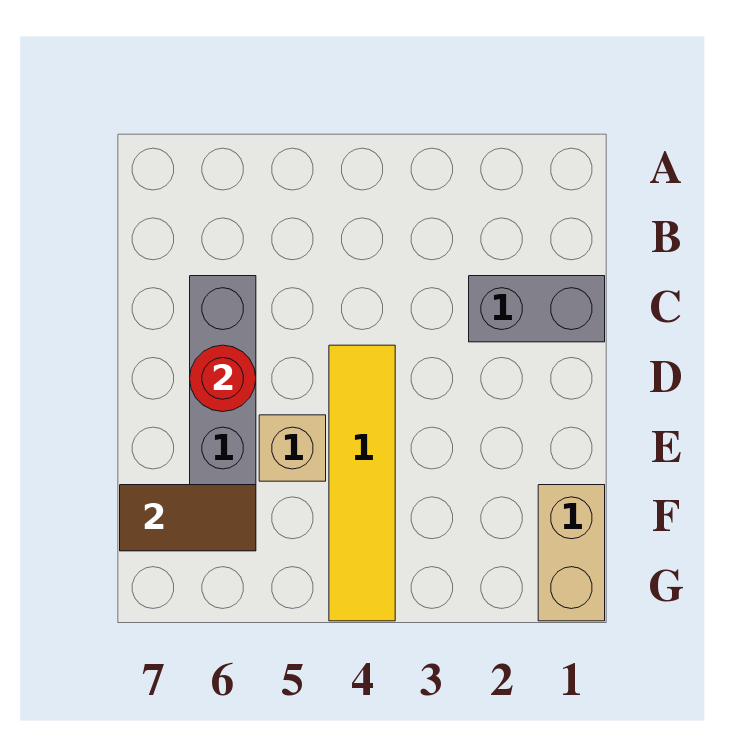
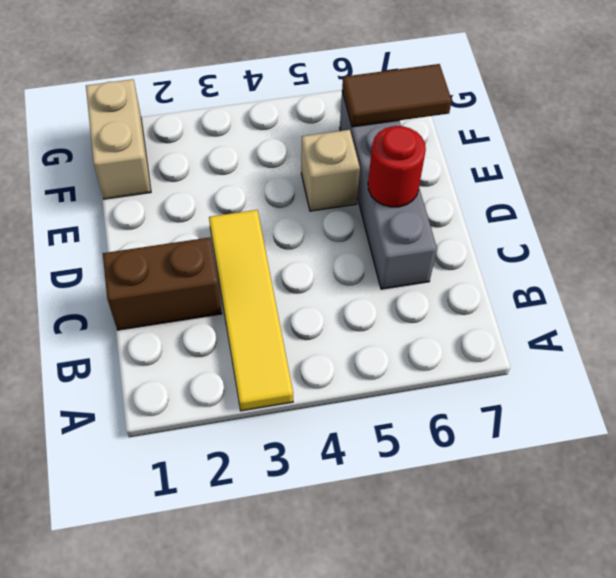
grey brick C1:C2 level 1 -> brown brick C1:C2 level 1
yellow tile D4:G4 level 1 -> yellow tile A3:D3 level 1

